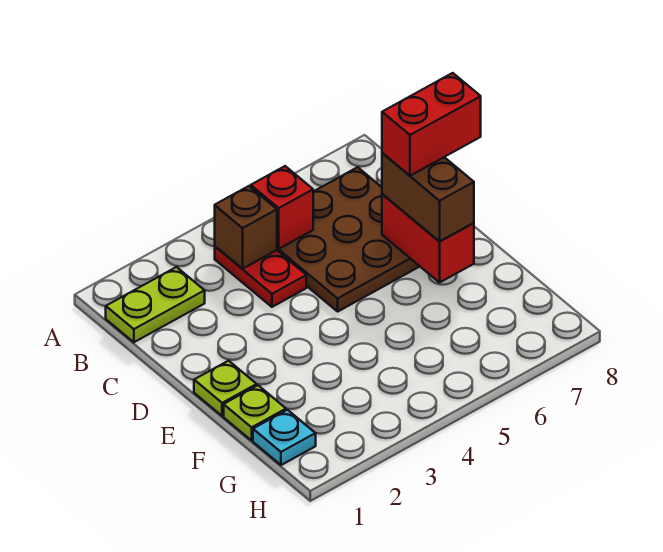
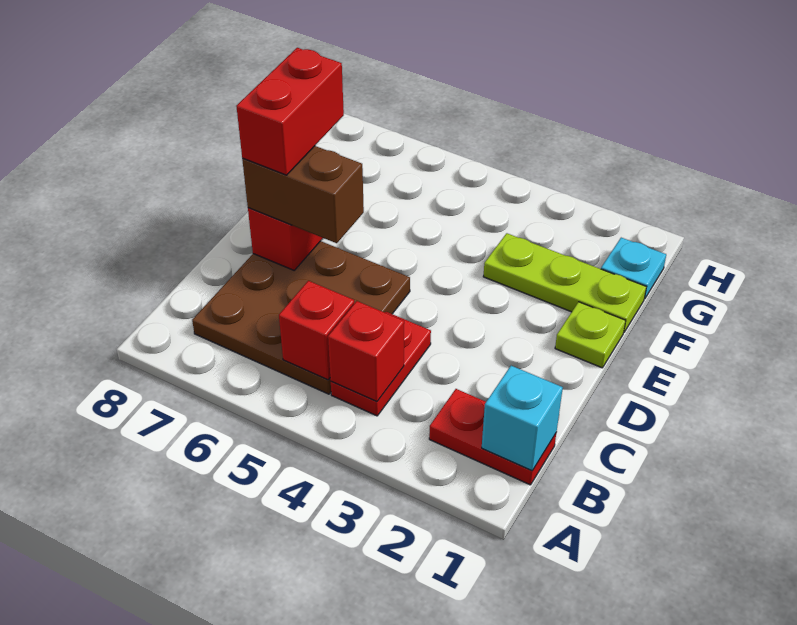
lime plate B1:B2 level 1 -> red plate B1:B2 level 1
none -> cyan brick B1 level 2
brown brick B4 level 2 -> red brick B4 level 2
brown brick D7:E7 level 3 -> brown brick D6:D7 level 3
red brick D7:D8 level 4 -> red brick D7:E7 level 4
lime plate F1 level 1 -> lime plate F1:F3 level 1

